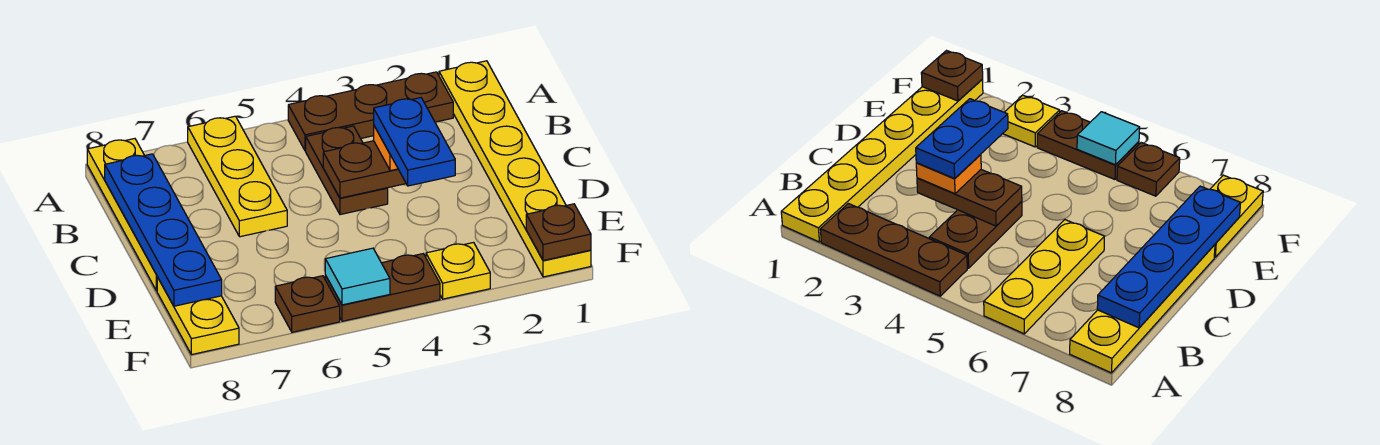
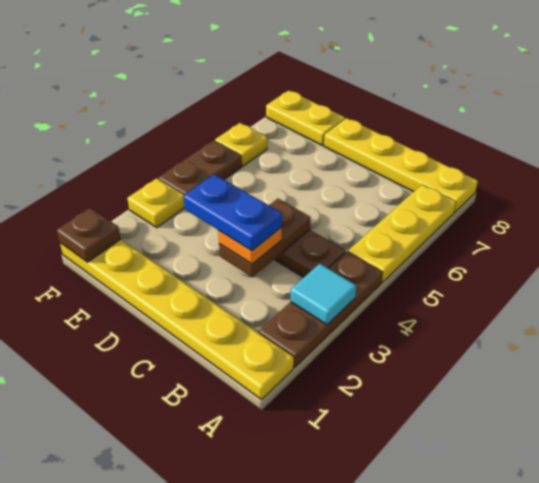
yellow plate A6:C6 level 1 -> yellow plate A5:A7 level 1
blue plate B8:E8 level 2 -> none
cyan tile F5 level 2 -> cyan tile A3 level 2
brown plate F6 level 1 -> yellow plate F6 level 1

